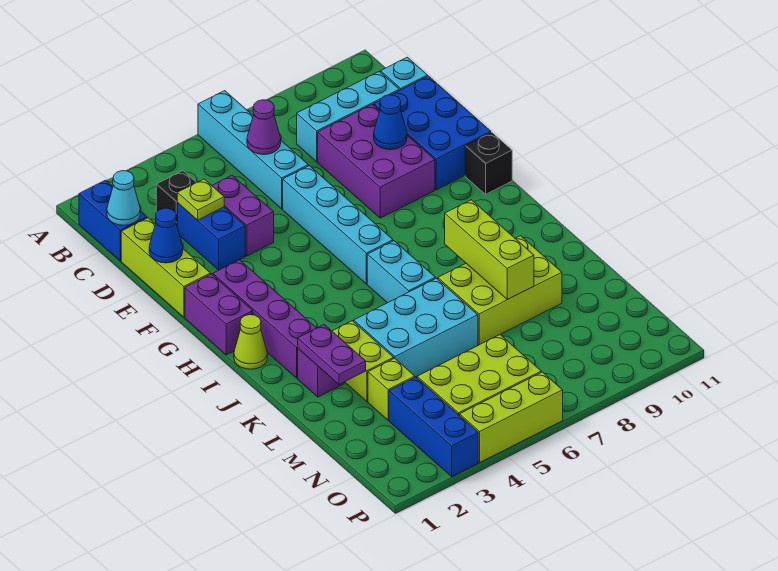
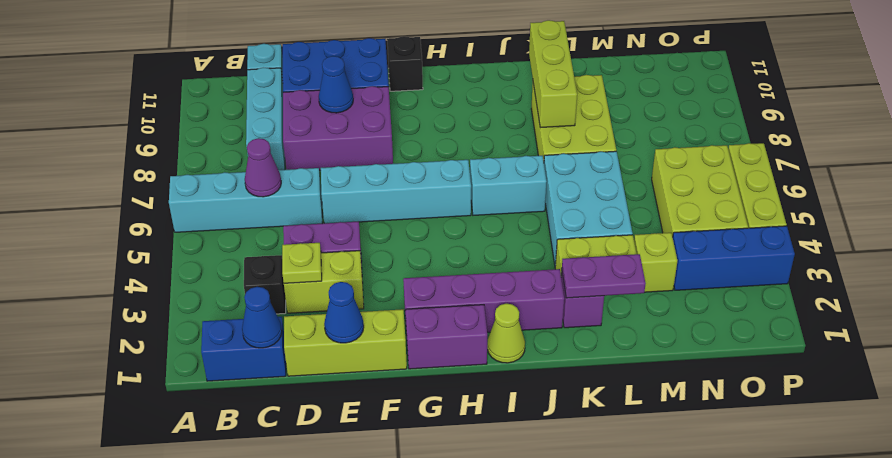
cyan cone C1 level 2 -> blue cone C1 level 2
blue brick D3:E3 level 1 -> lime brick D3:E3 level 1
lime brick J8:L8 level 2 -> lime brick K8:K10 level 2

